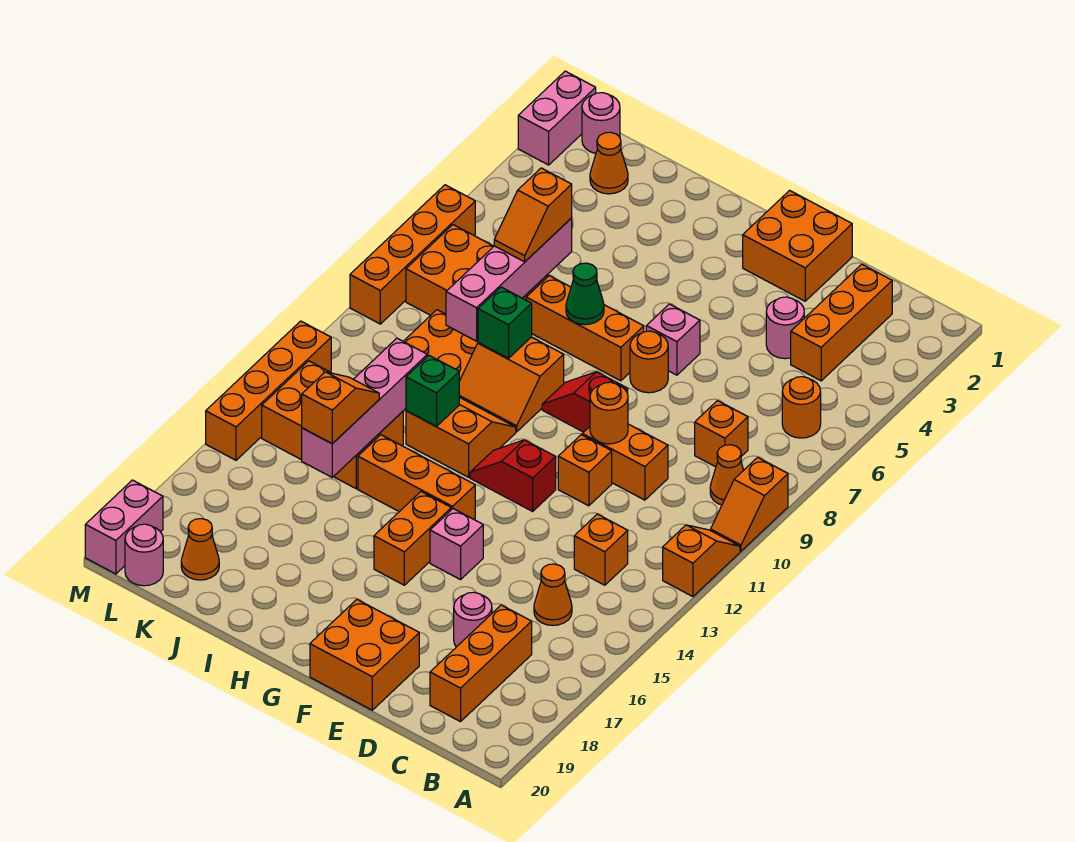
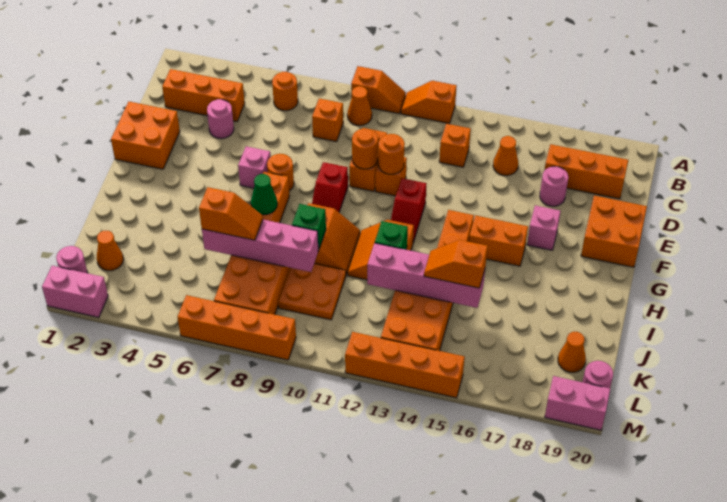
none -> orange round brick E11 level 2
pink brick F15 level 1 -> pink brick F17 level 1

